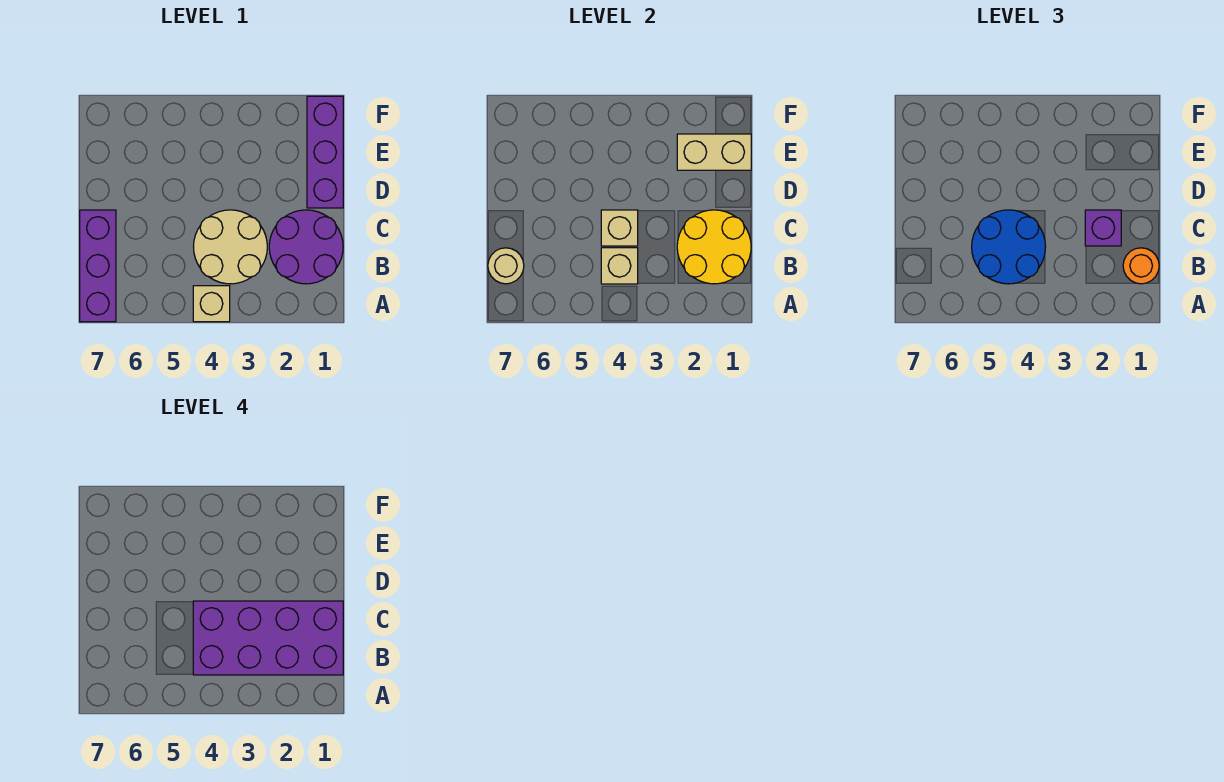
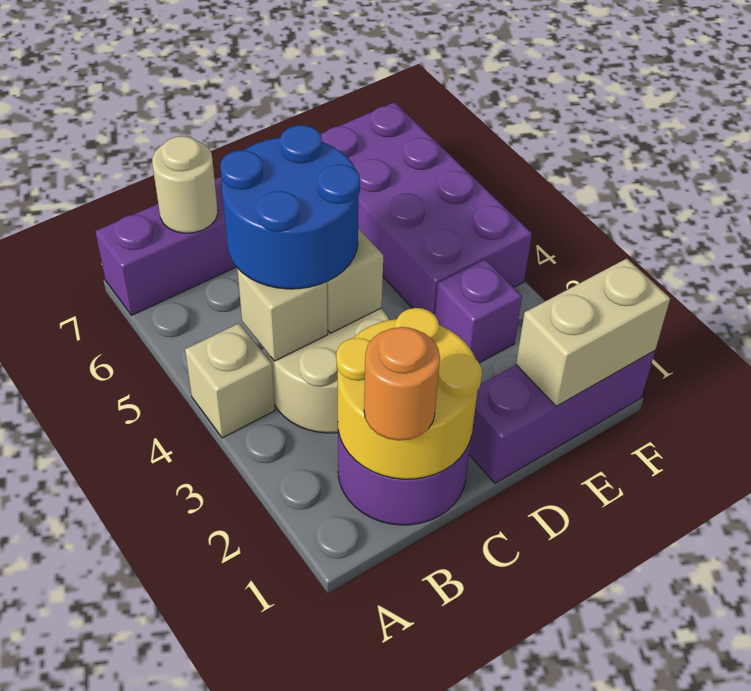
purple brick B1:C4 level 4 -> purple brick E4:F7 level 1
purple brick C2 level 3 -> purple brick E3 level 1
tan brick E1:E2 level 2 -> tan brick E1:F1 level 2

